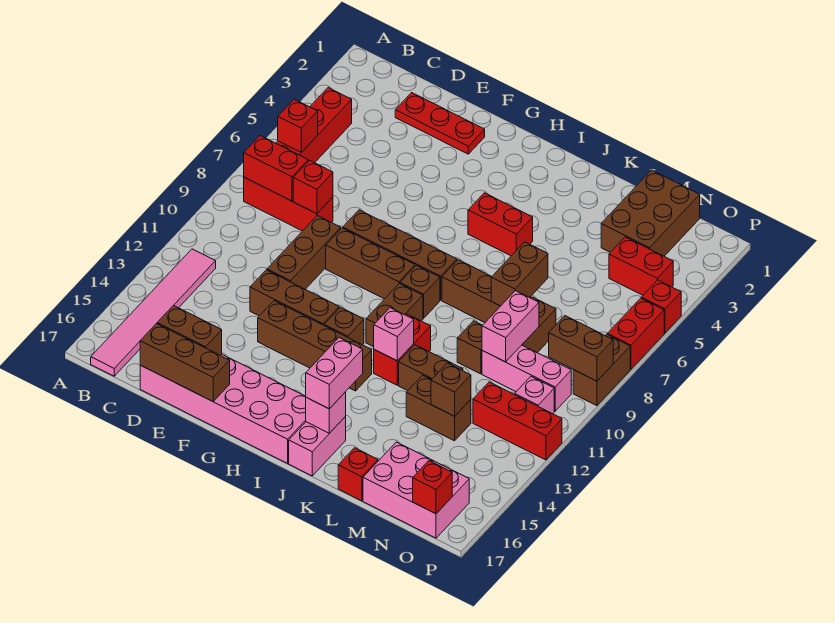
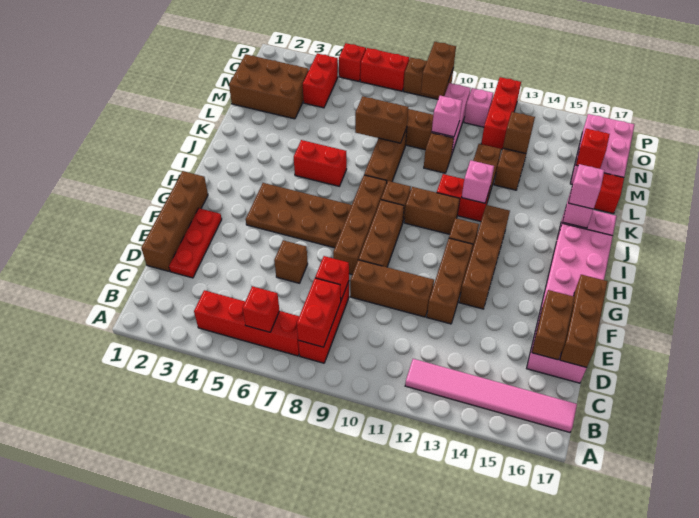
none -> brown brick D1:G1 level 1
none -> brown brick E6 level 1
none -> brown plate G4:H7 level 1
red brick I5:J5 level 1 -> red brick J5:J6 level 1
pink brick J15:J16 level 3 -> pink brick J16 level 3
pink brick M9:M10 level 2 -> pink brick M10 level 2
red brick O17 level 2 -> red brick M16 level 2

